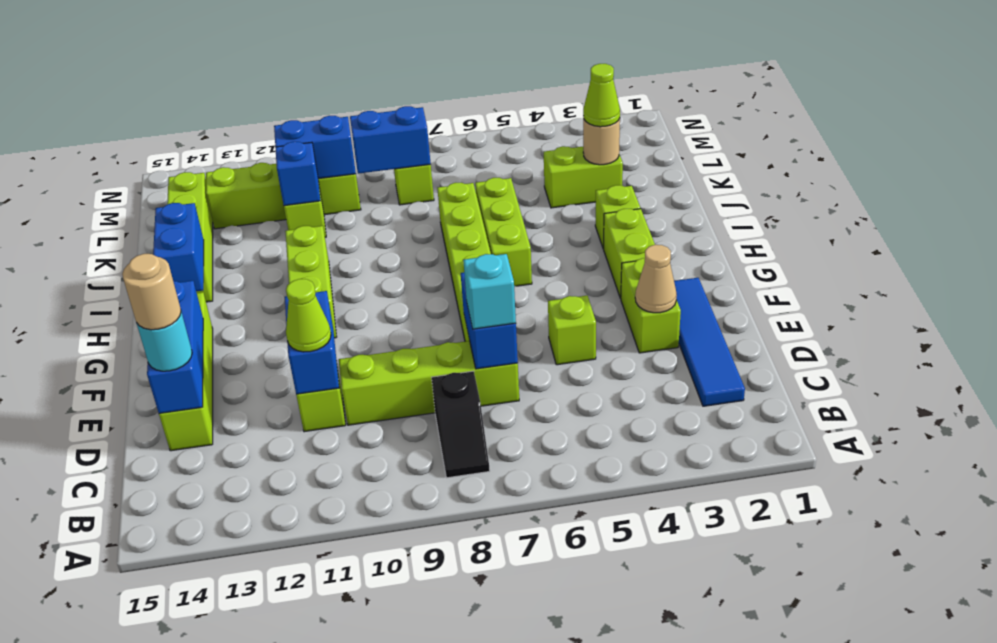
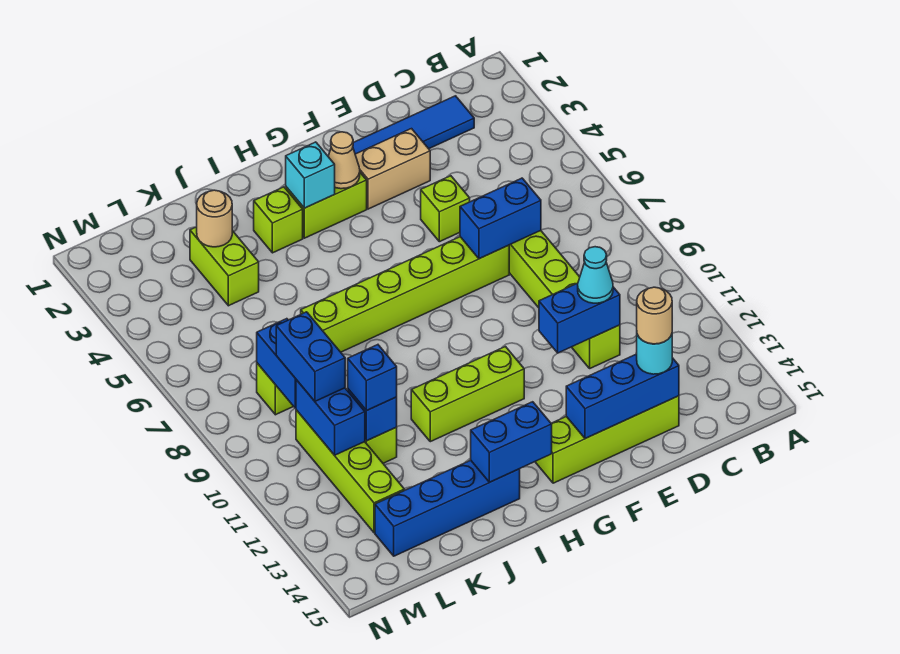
black slope B8:C8 level 1 top C -> none
cyan brick D7 level 3 -> cyan brick H3 level 2
lime cone D11 level 3 -> cyan cone D11 level 3
lime brick E3:F3 level 1 -> tan brick E3:F3 level 1
tan cone E3 level 2 -> tan cone G3 level 2
lime brick H6:J6 level 1 -> none
lime brick I14:L14 level 1 -> blue brick I14:L14 level 1
lime cone K3 level 3 -> none
none -> blue brick K11 level 3
none -> blue brick L9:L10 level 3

